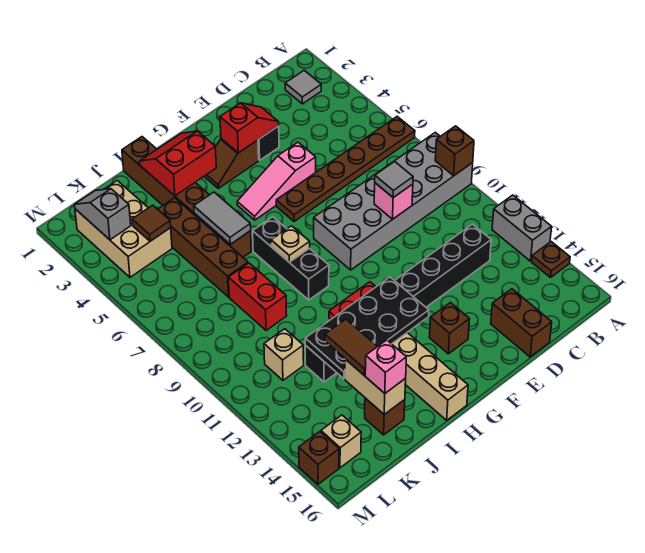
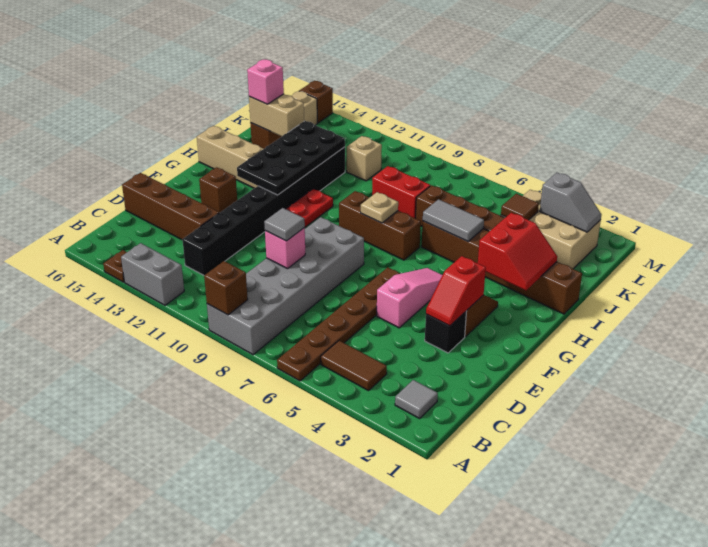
brown brick D15:D16 level 1 -> brown brick D13:D16 level 1
black brick H7:H9 level 1 -> brown brick H7:H9 level 1
brown tile J13:J14 level 3 -> brown tile B4:B5 level 1

